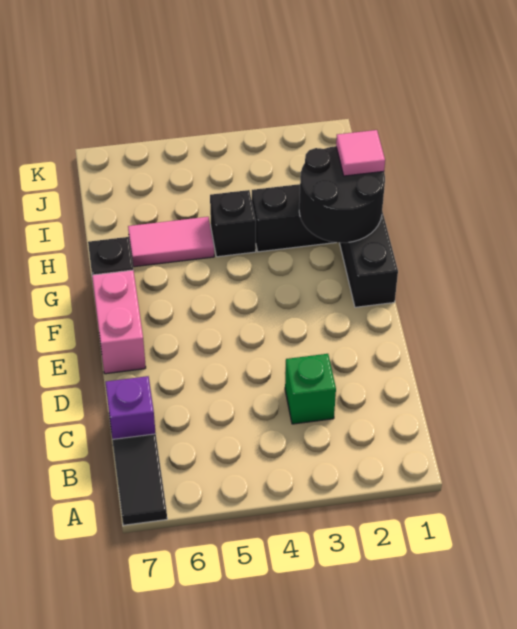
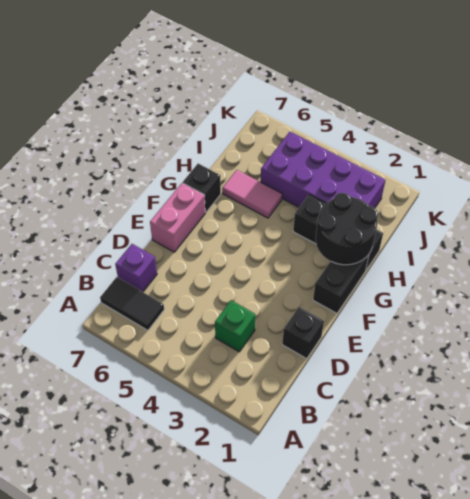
black tile A7:B7 level 1 -> black tile B6:B7 level 1
pink tile H1 level 3 -> none
black brick H4 level 1 -> black brick D1 level 1
none -> purple brick I2:J5 level 1

